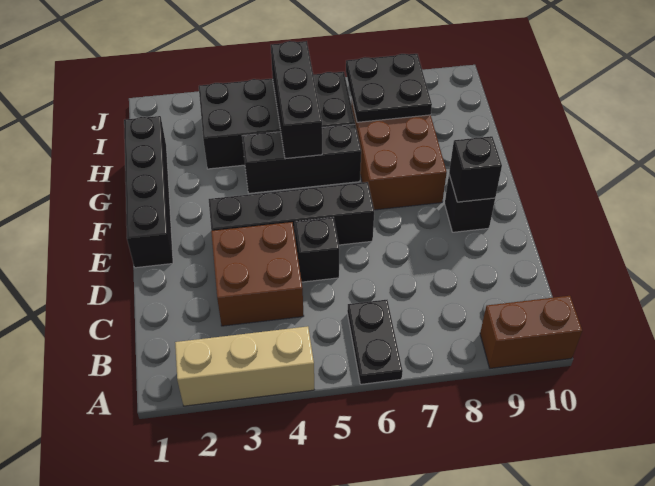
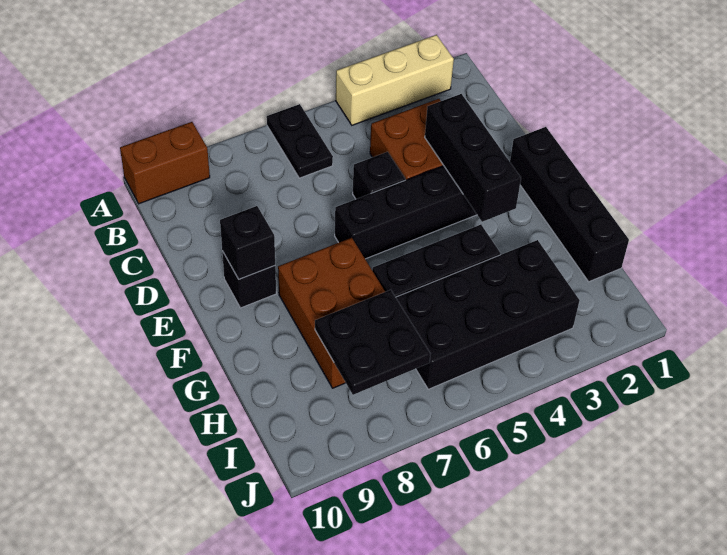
black brick G5:I5 level 2 -> black brick D3:F3 level 2

